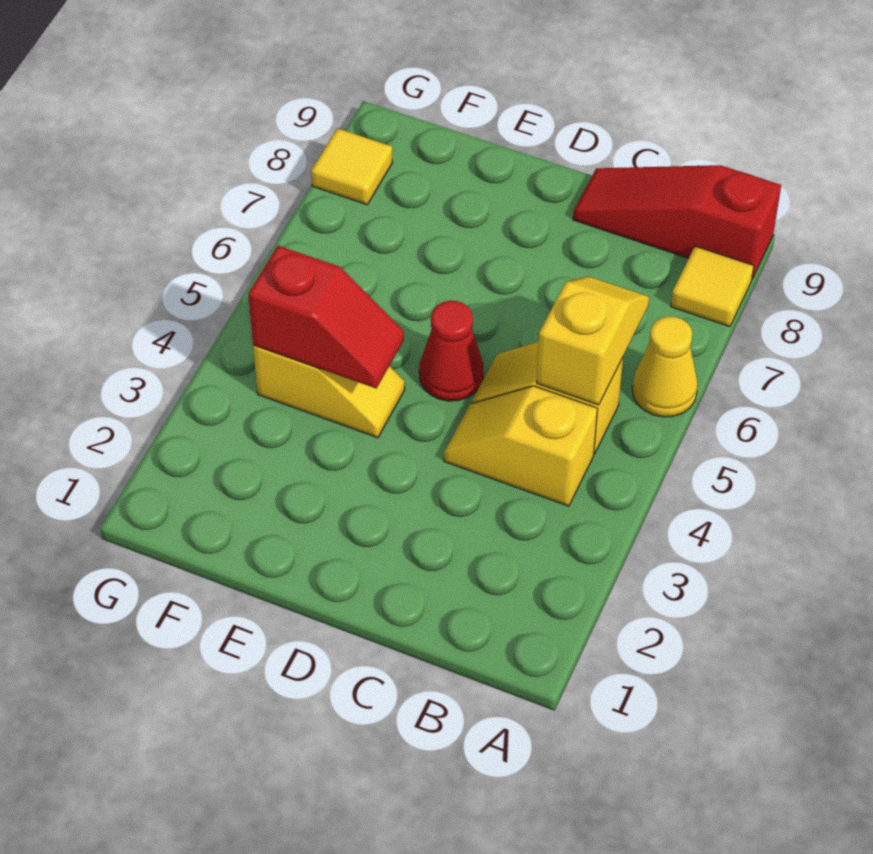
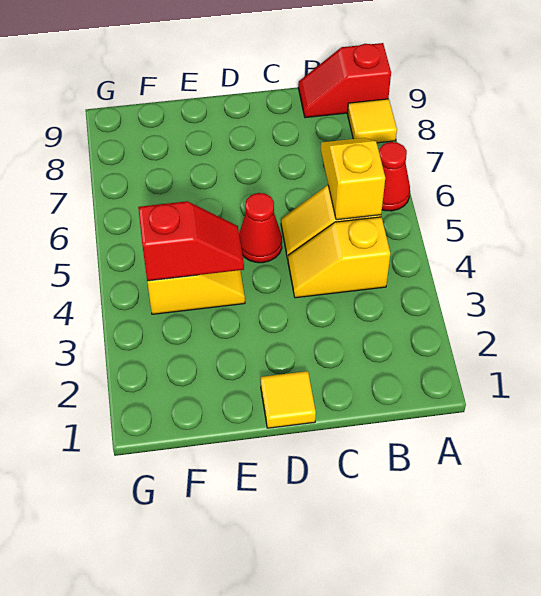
yellow cone A6 level 1 -> red cone A6 level 1
red slope A9:C9 level 1 top A -> red slope A9:B9 level 1 top A
yellow tile G8 level 1 -> yellow tile D1 level 1

